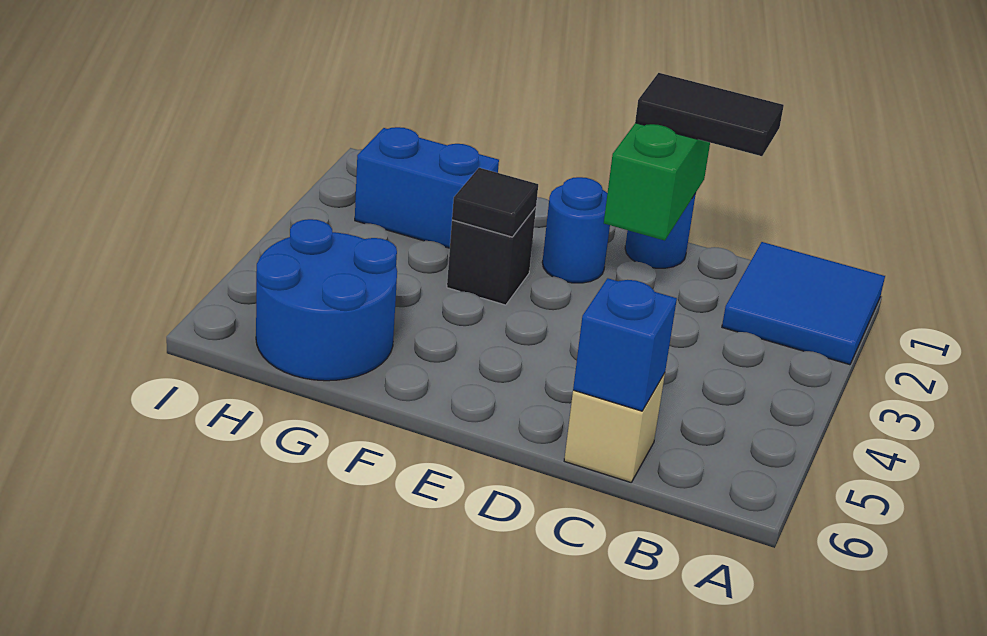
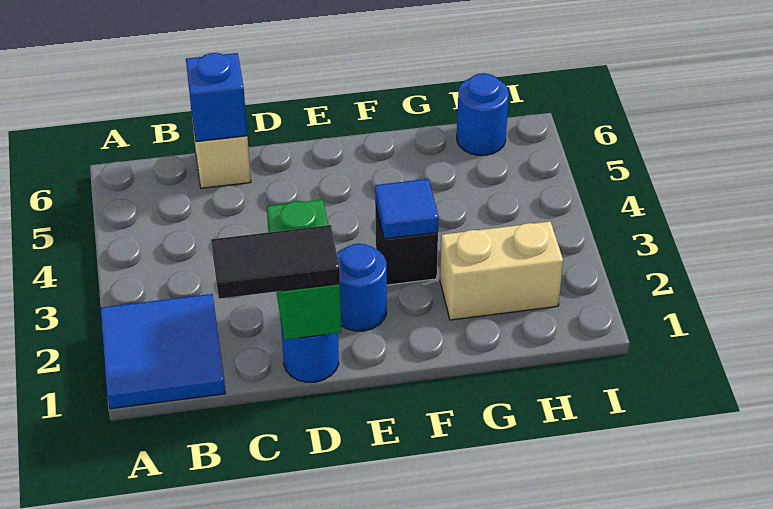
black tile F3 level 2 -> blue tile F3 level 2
blue brick G2:H2 level 1 -> tan brick G2:H2 level 1
blue round brick G5:H6 level 1 -> blue round brick H6 level 1

